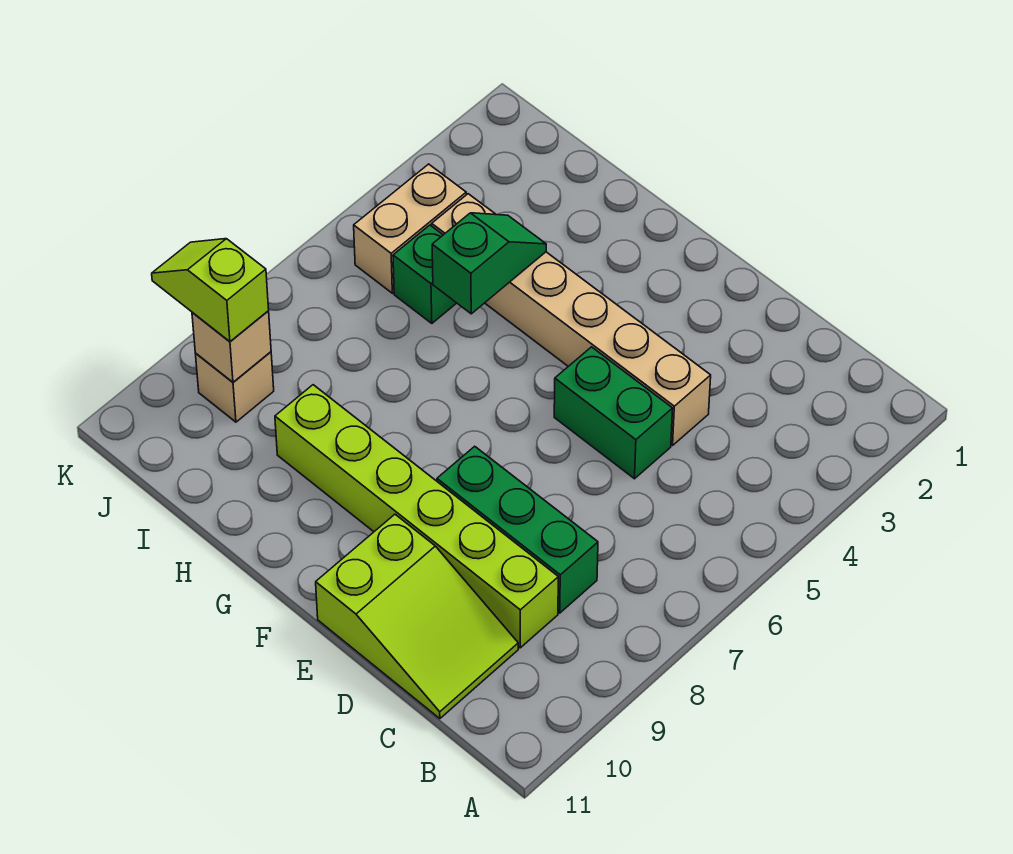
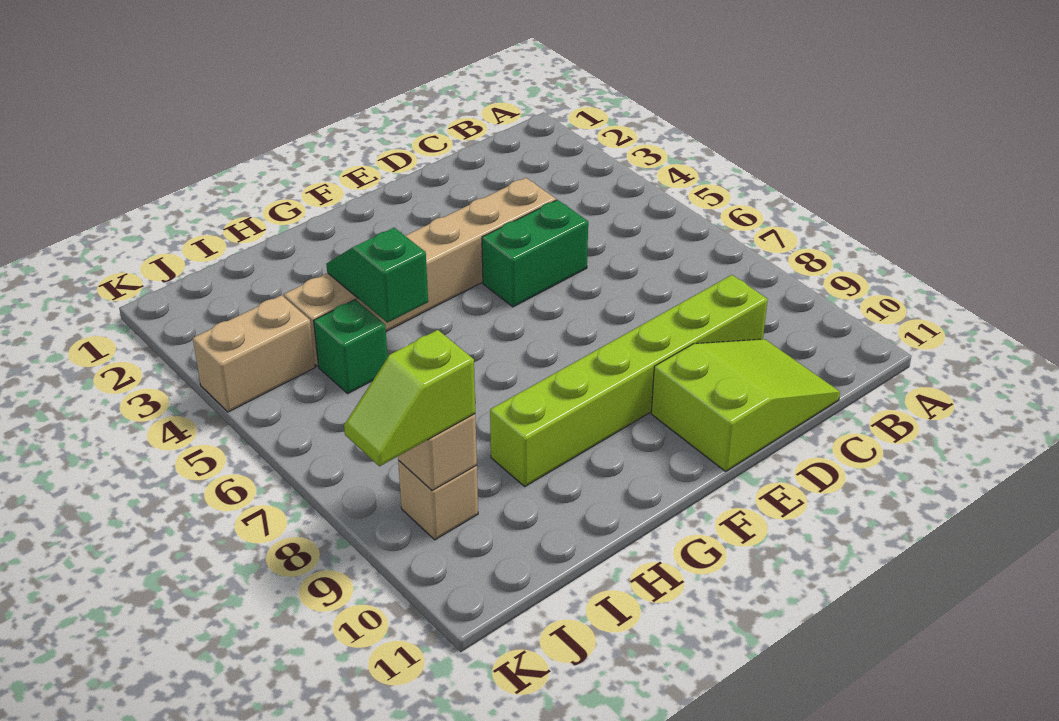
green brick C8:E8 level 1 -> none
tan brick J4:J5 level 1 -> tan brick J4:K4 level 1

